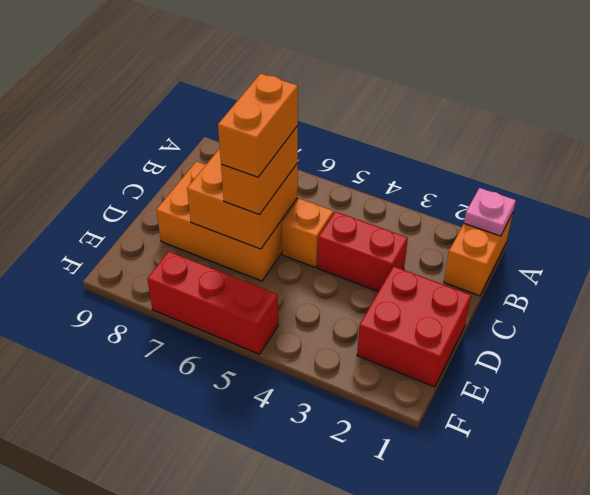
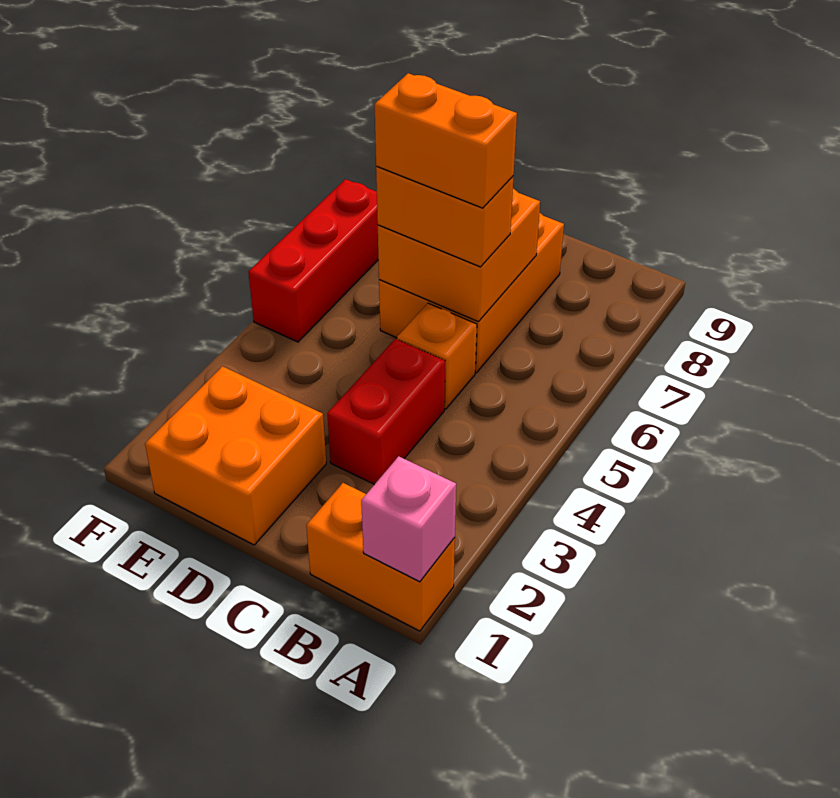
pink plate A1 level 2 -> pink brick A1 level 2
red brick D1:E2 level 1 -> orange brick D1:E2 level 1

